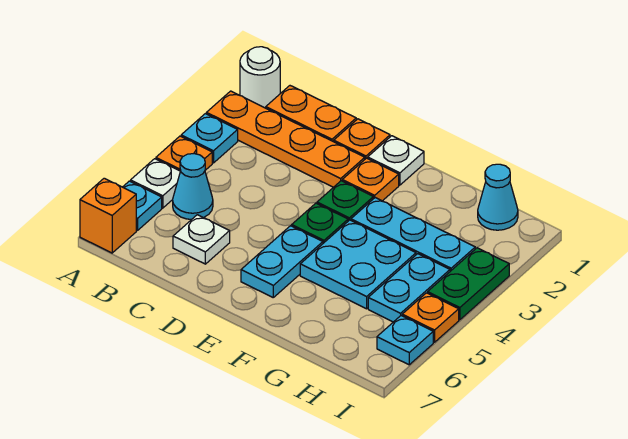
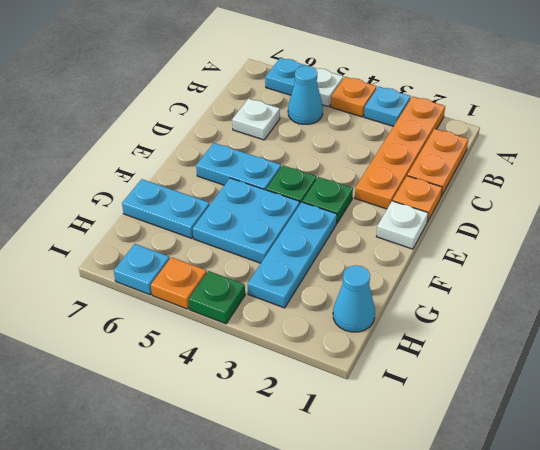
white round brick A1 level 1 -> none
orange brick A7 level 1 -> none
orange plate E2 level 1 -> none
cyan plate H4:H5 level 1 -> cyan plate G6:G7 level 1
green plate I3:I4 level 1 -> green plate I4 level 1

